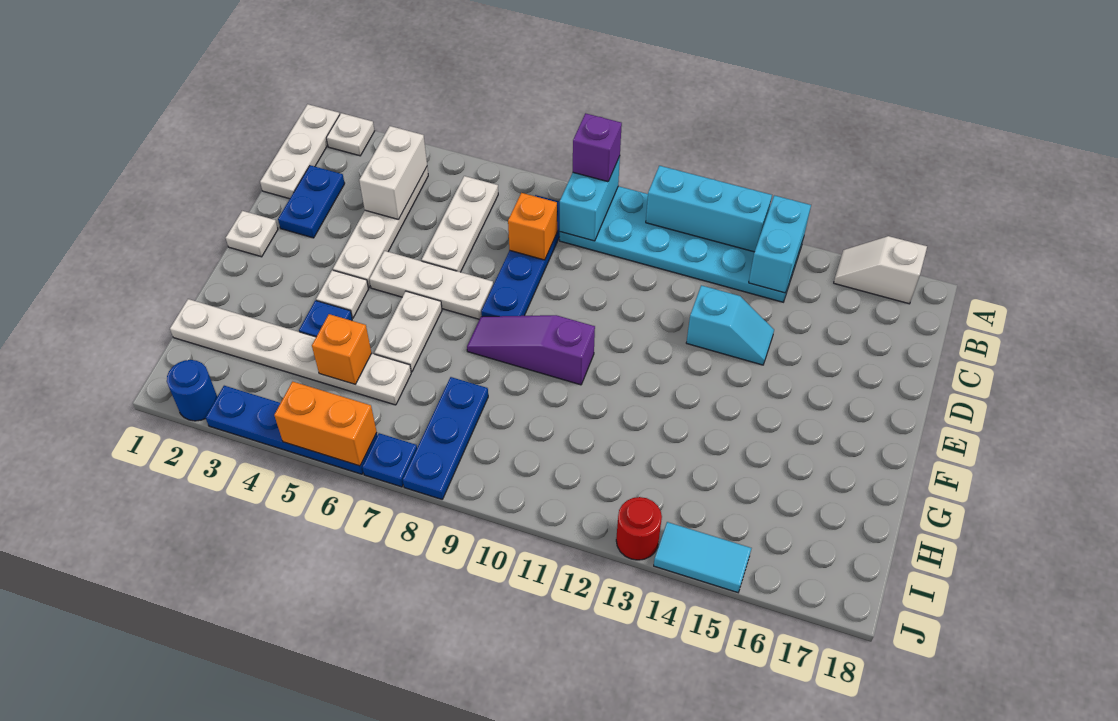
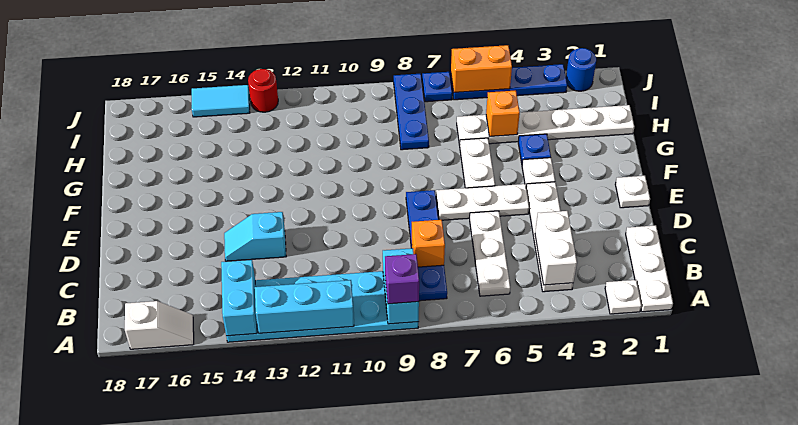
blue plate C2:D2 level 1 -> none
purple slope F8:F10 level 1 top 10 -> none

